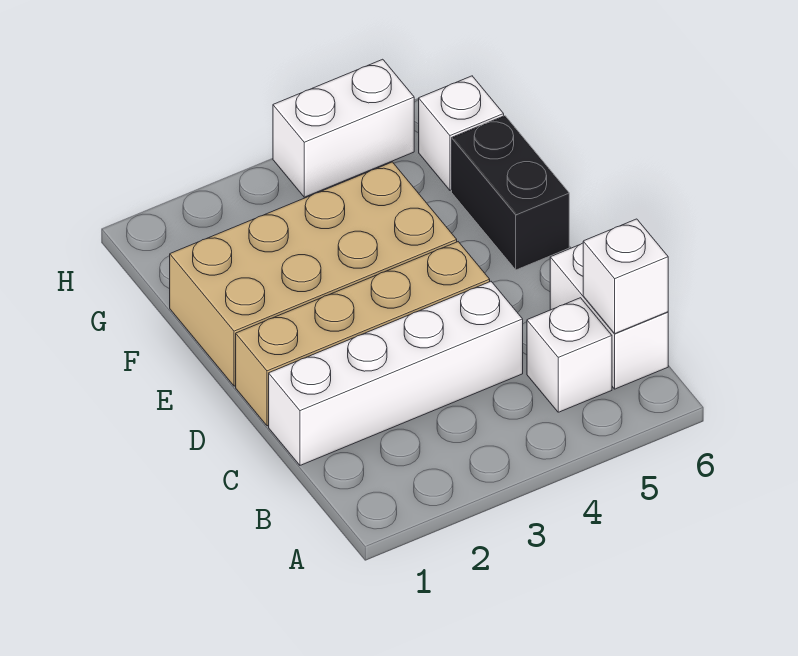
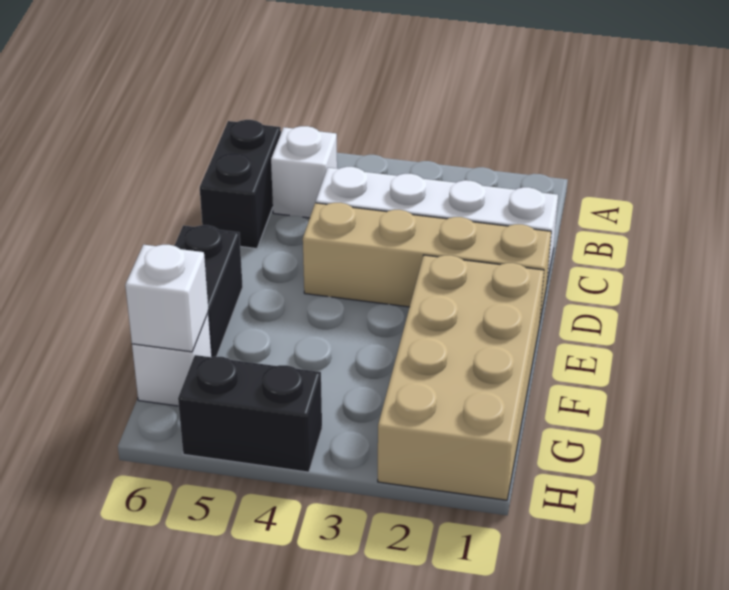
white brick B6:C6 level 1 -> black brick B6:C6 level 1
white brick B6 level 2 -> white brick G6 level 2
tan brick E1:F4 level 1 -> tan brick E1:H2 level 1
white brick H4:H5 level 1 -> black brick H4:H5 level 1

